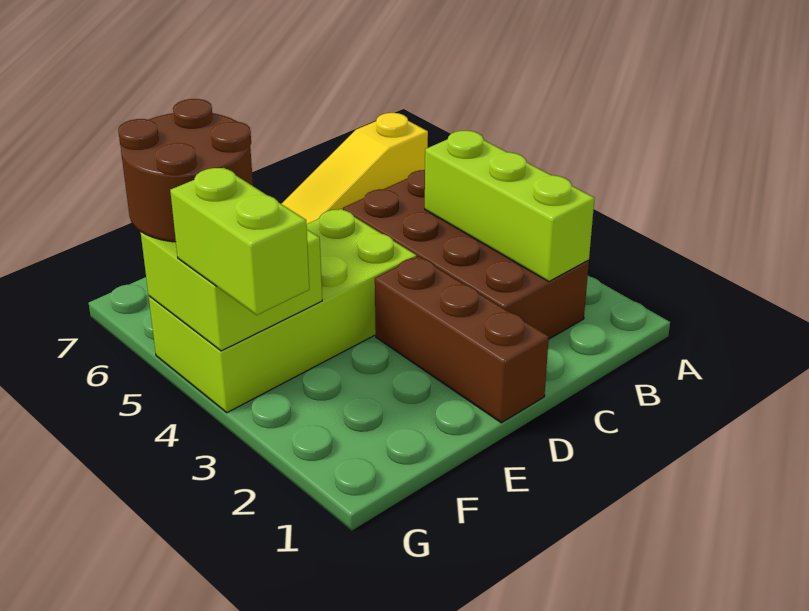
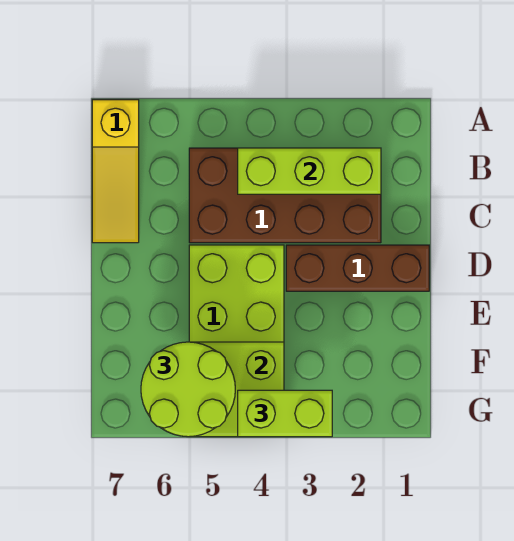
brown round brick F5:G6 level 3 -> lime round brick F5:G6 level 3

